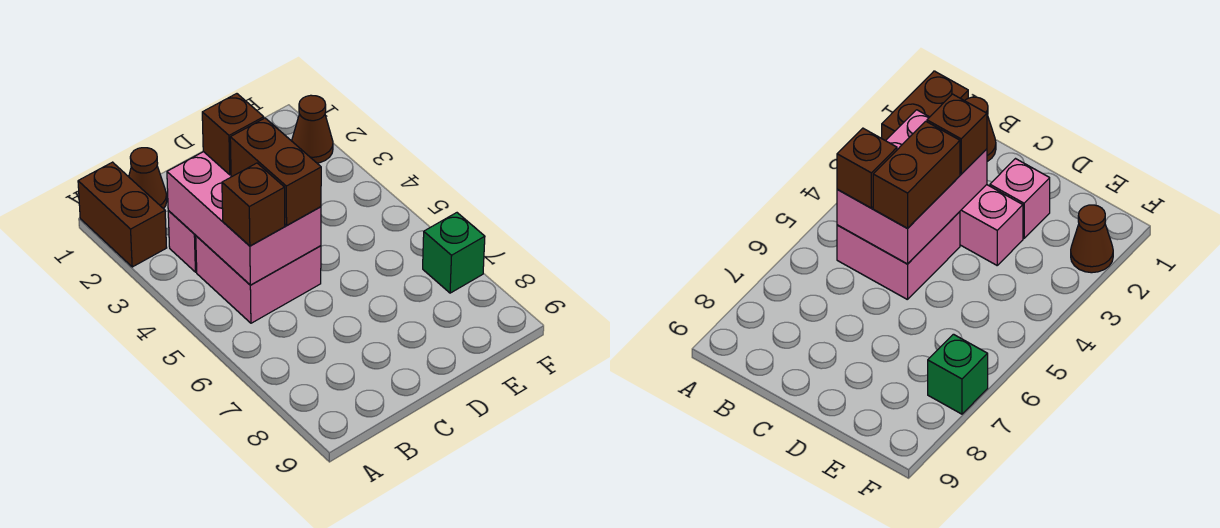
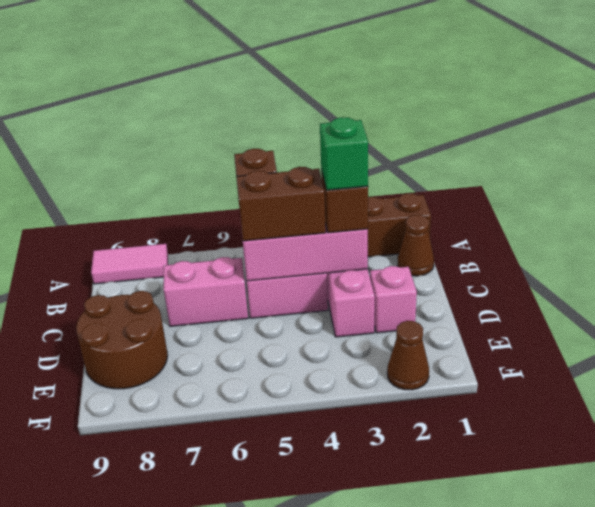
none -> pink tile A8:A9 level 1
none -> pink brick C6:C7 level 1
none -> brown round brick D8:E9 level 1
green brick F7 level 1 -> green brick C3 level 4

